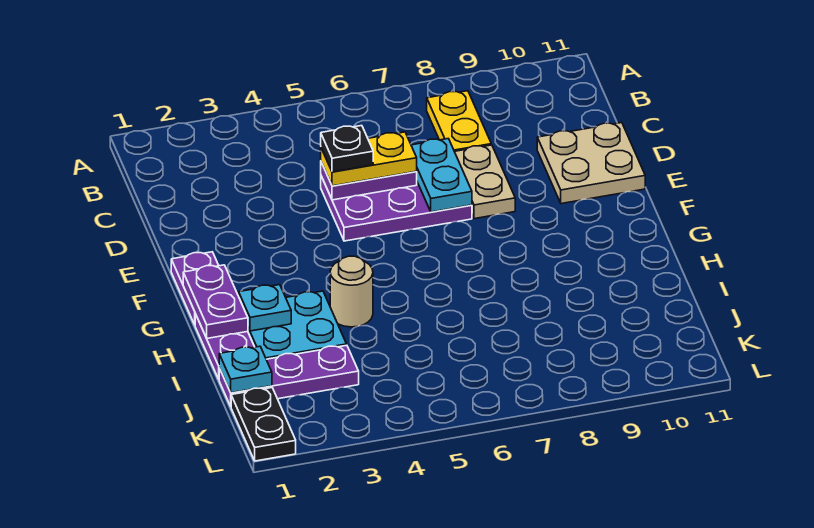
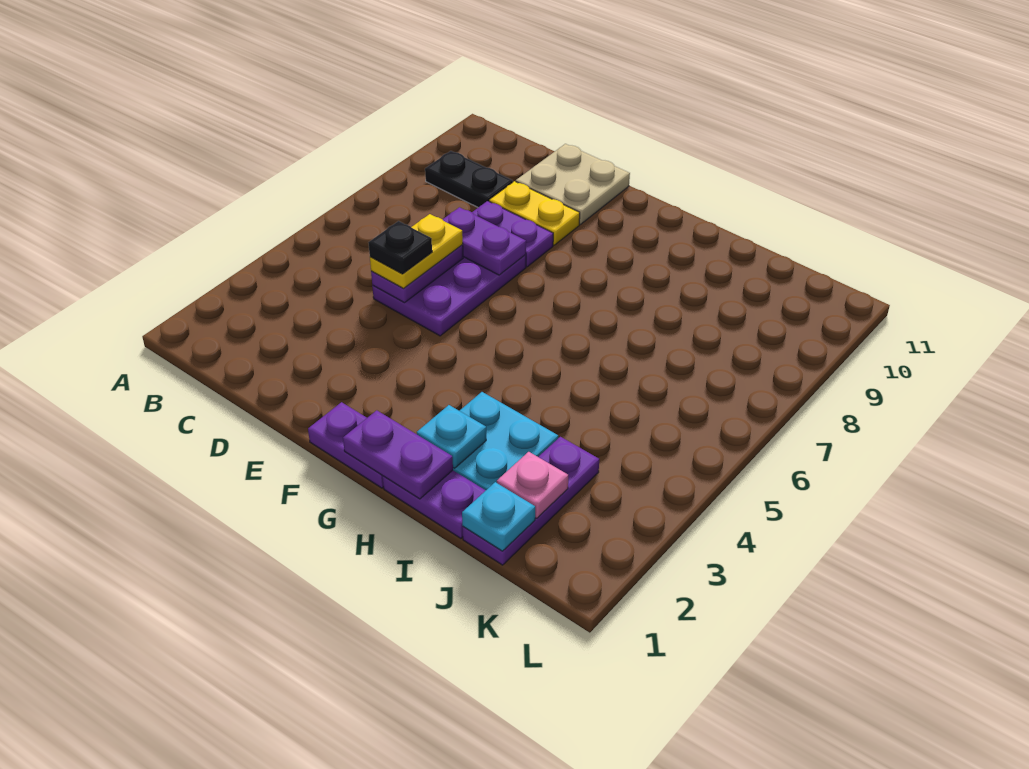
yellow plate B8:C8 level 1 -> yellow plate D9:E9 level 1
cyan plate D7:E7 level 2 -> purple plate D7:E7 level 2
tan plate D8:E8 level 1 -> purple plate D8:E8 level 1
tan round brick H4 level 1 -> none
none -> pink plate J2 level 2
black plate K1:L1 level 1 -> black plate B9:C9 level 1

